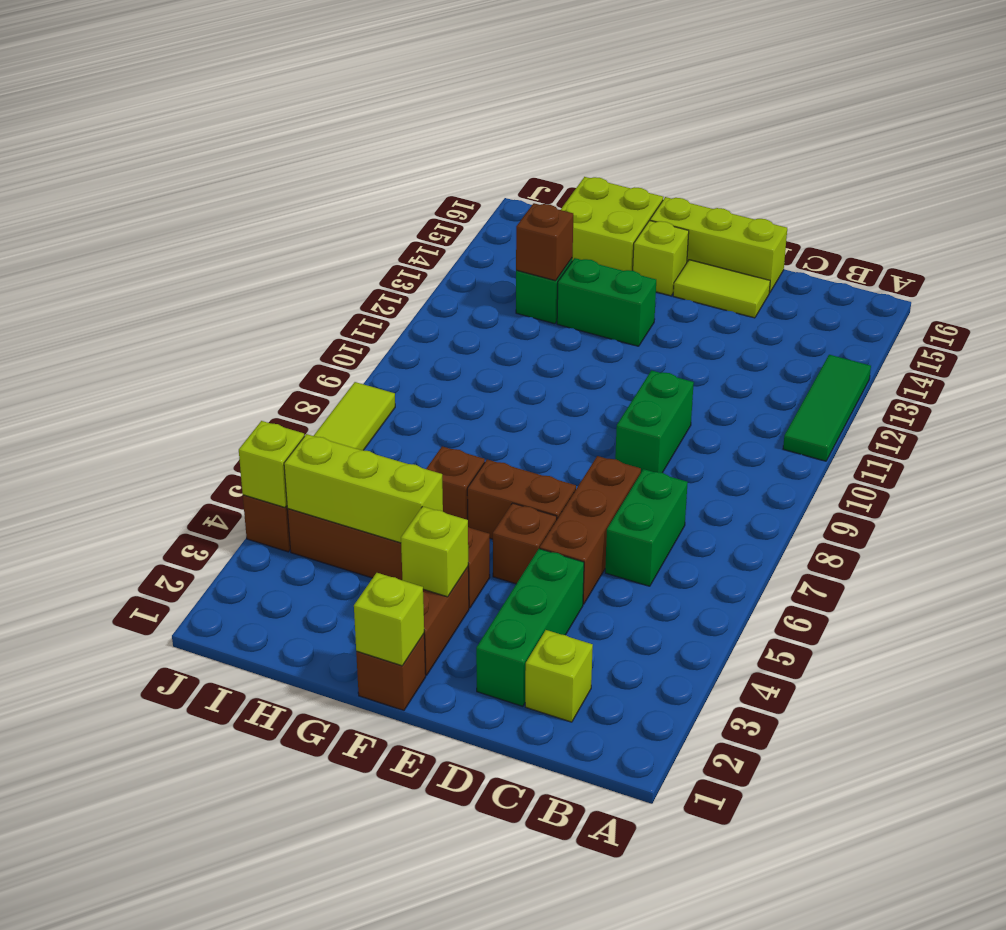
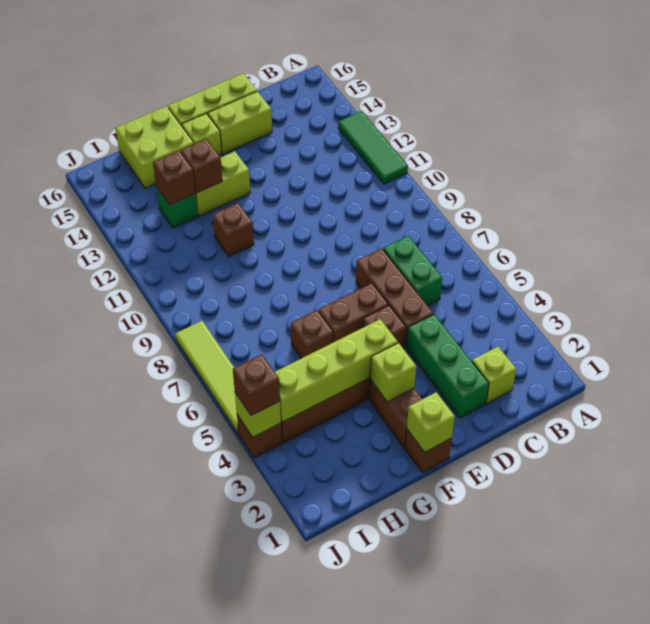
green brick D9:D10 level 1 -> none
lime tile D15:E15 level 1 -> lime brick D15:E15 level 1
green brick F13:G13 level 1 -> lime brick F13:G13 level 1
lime brick G4:I4 level 2 -> lime brick F4:I4 level 2
none -> brown brick G11 level 1
none -> brown brick G13 level 2
none -> brown brick J4 level 3

